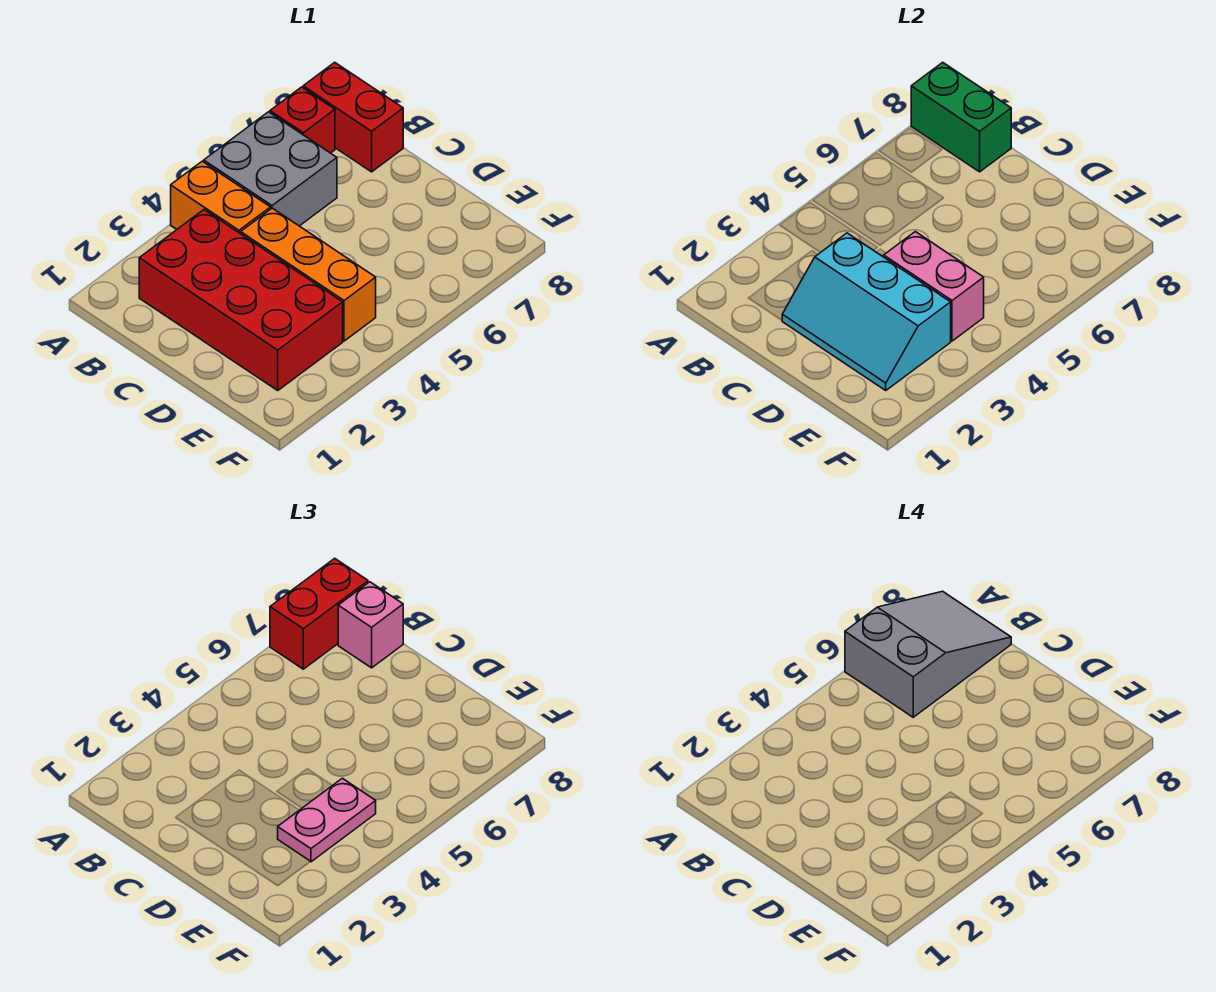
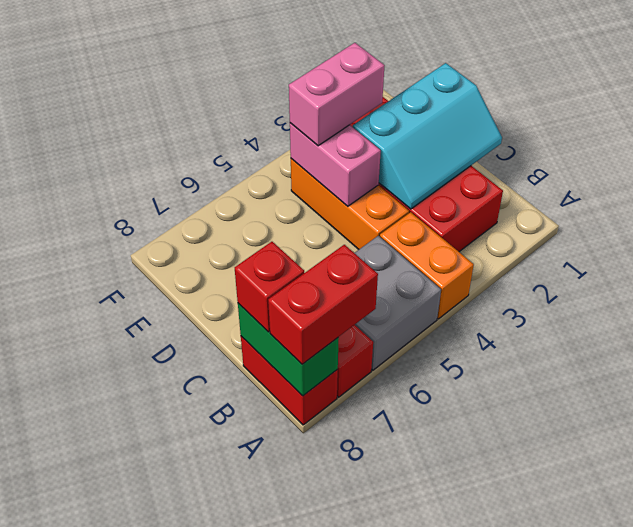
grey slope A6:B8 level 4 top 6 -> none
pink brick B8 level 3 -> red brick B8 level 3
cyan slope C2:E3 level 2 top 3 -> cyan slope C1:D3 level 2 top D
pink plate E3:E4 level 3 -> pink brick E3:E4 level 3

